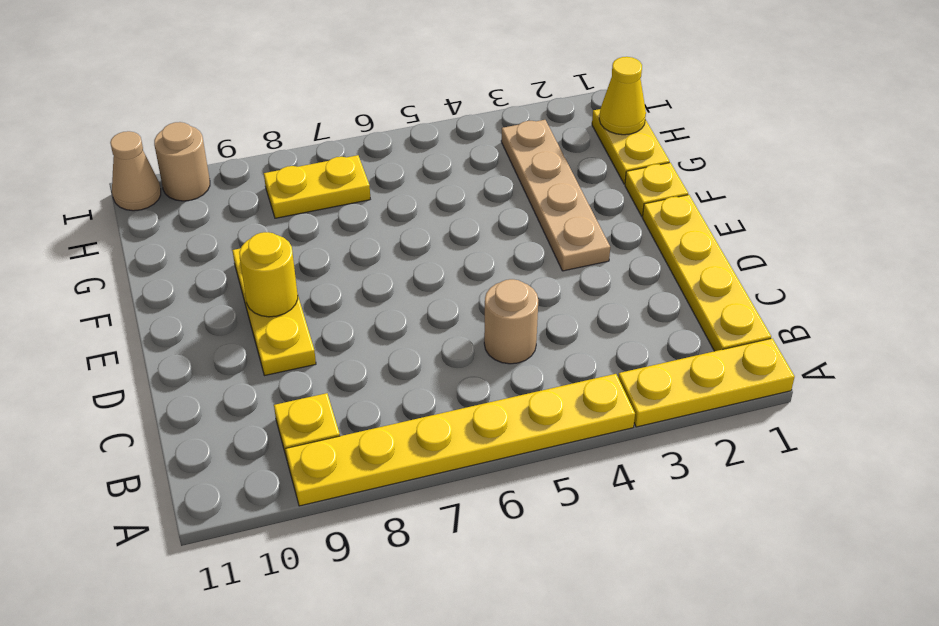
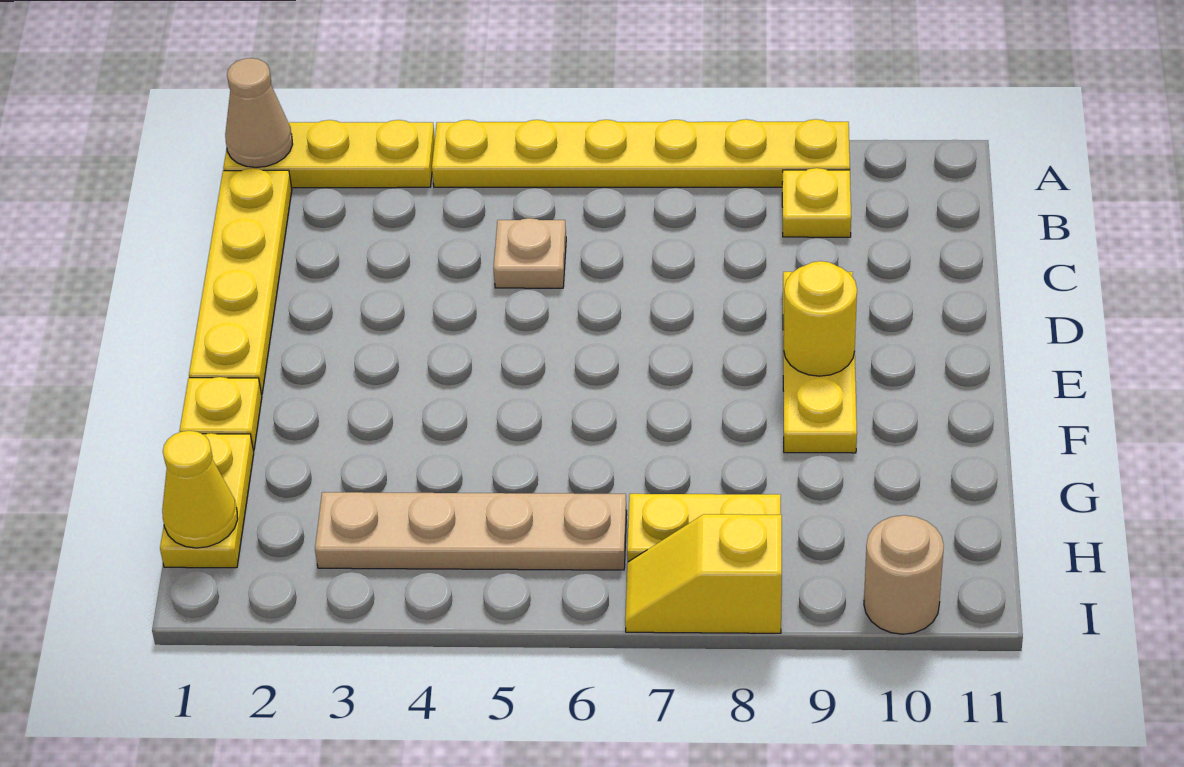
tan round brick C5 level 1 -> tan plate C5 level 1
tan plate E3:H3 level 1 -> tan plate H3:H6 level 1
none -> yellow slope I7:I8 level 1 top 8
tan cone I11 level 1 -> tan cone A1 level 2

